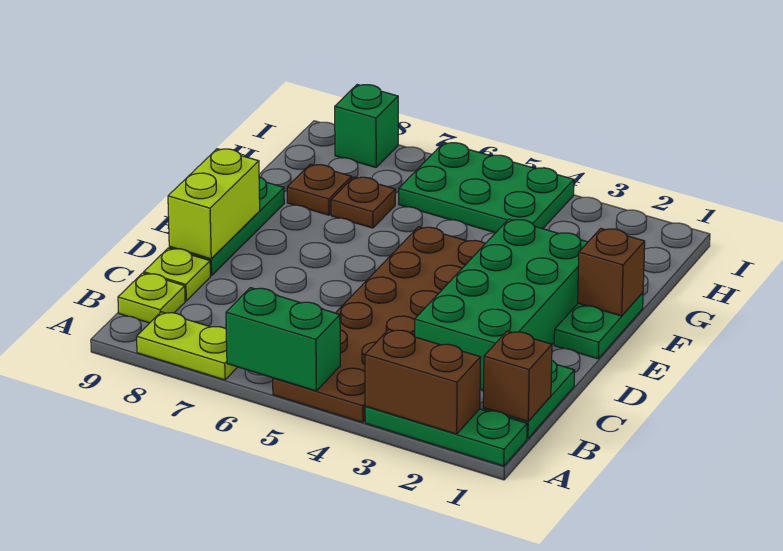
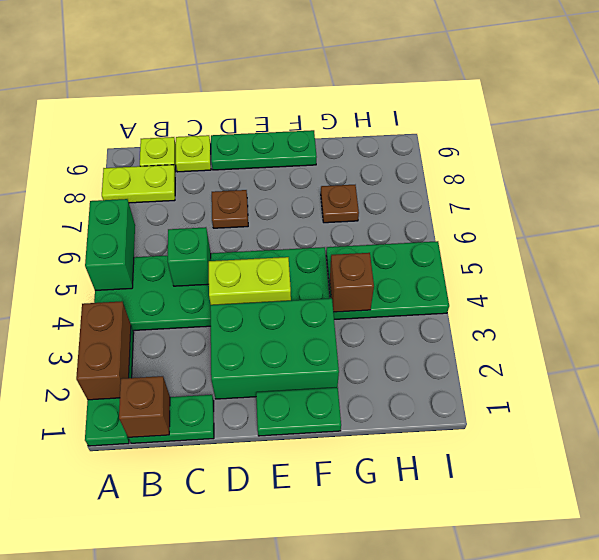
brown plate A4:F5 level 1 -> green plate A4:F5 level 1
lime plate A7:A8 level 1 -> lime plate A8:B8 level 1
green brick C2:F3 level 1 -> green brick D2:F3 level 1
lime brick D9:E9 level 2 -> lime brick D4:E4 level 2
brown brick F1 level 2 -> brown brick G4 level 2
brown plate G8 level 1 -> brown plate D7 level 1
green plate H4:I6 level 1 -> green plate G4:I5 level 1
green brick I8 level 1 -> green brick C5 level 2

